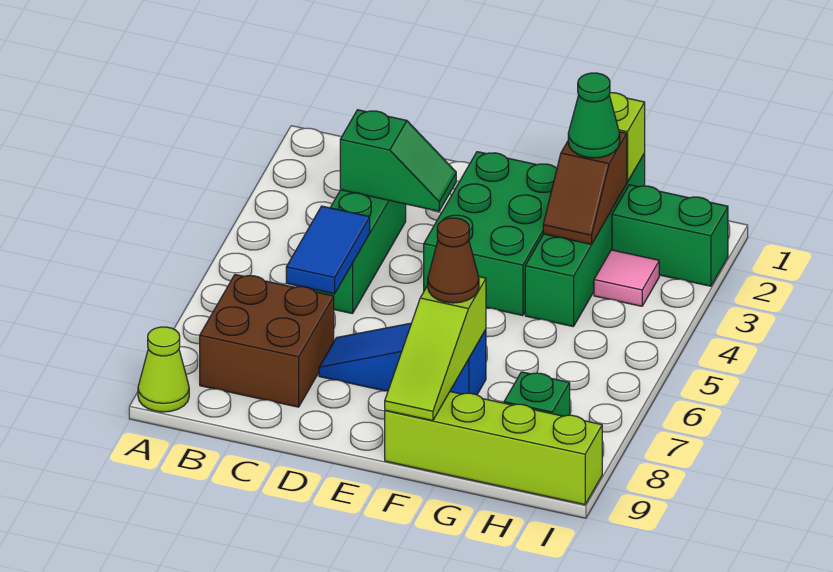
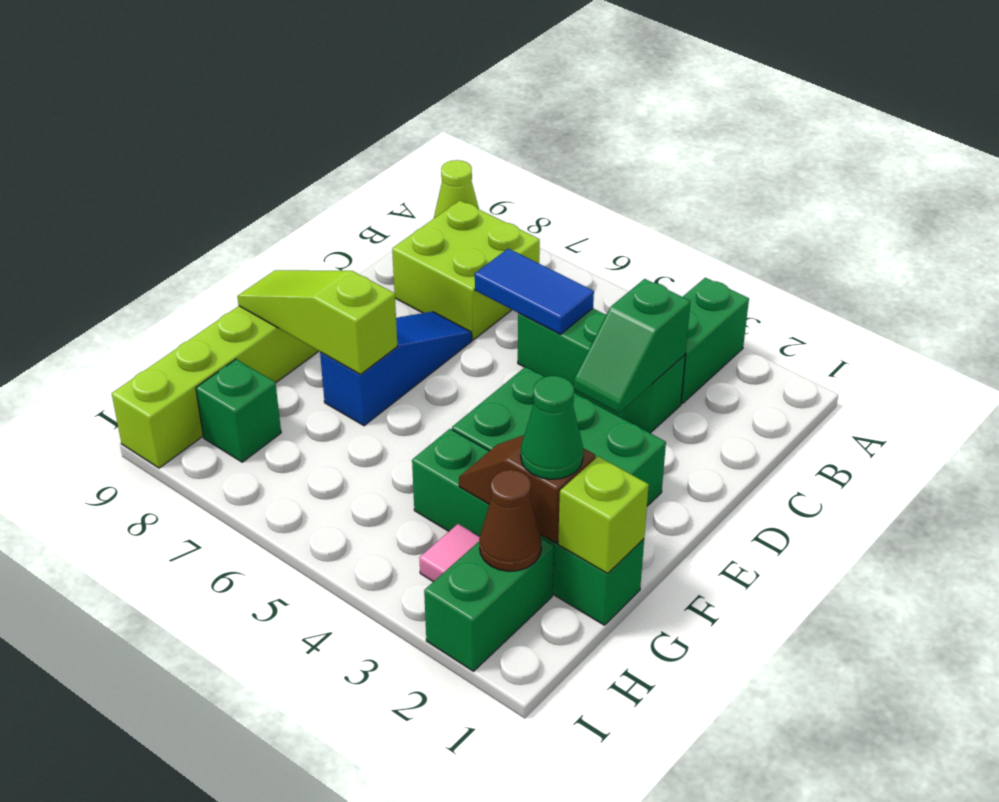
none -> green brick A3:B3 level 1
brown brick B7:C8 level 1 -> lime brick B7:C8 level 1
brown cone F7 level 3 -> brown cone H2 level 2

